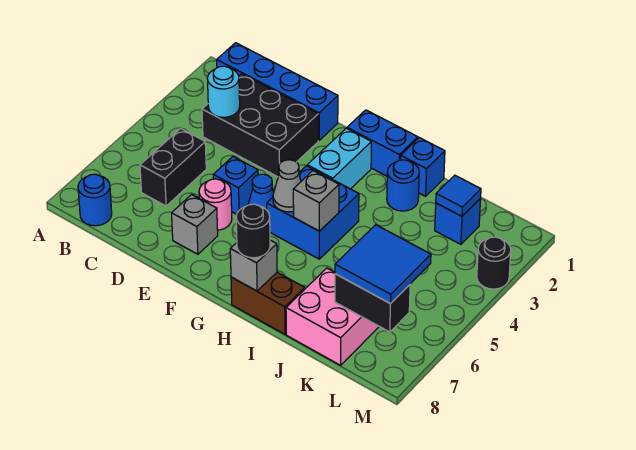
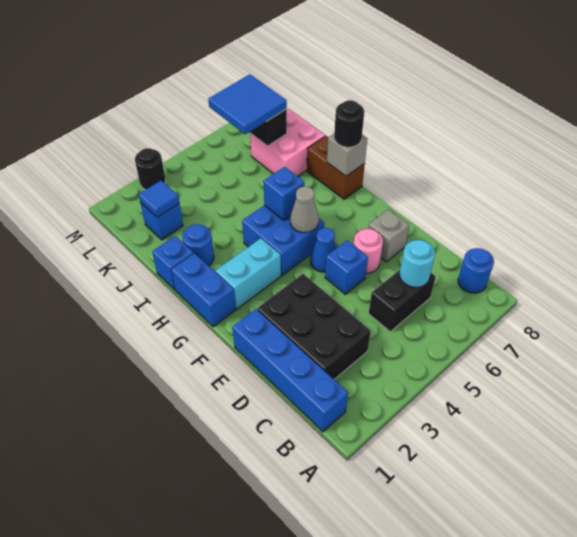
cyan round brick C3 level 2 -> cyan round brick C6 level 2
grey brick H5 level 2 -> blue brick H5 level 2

